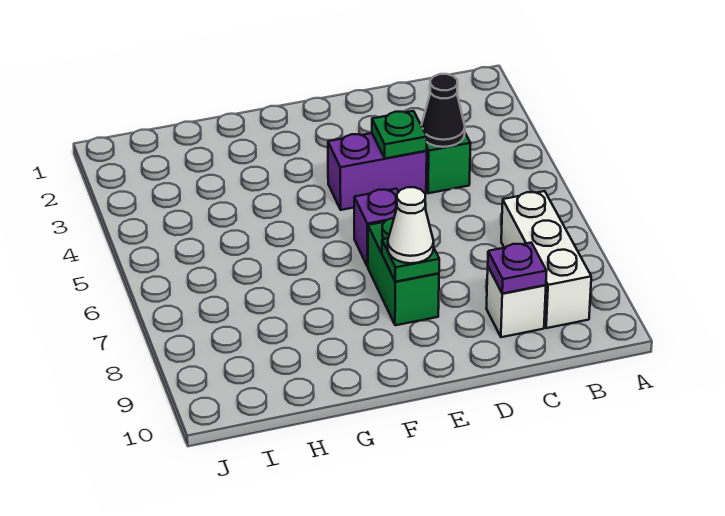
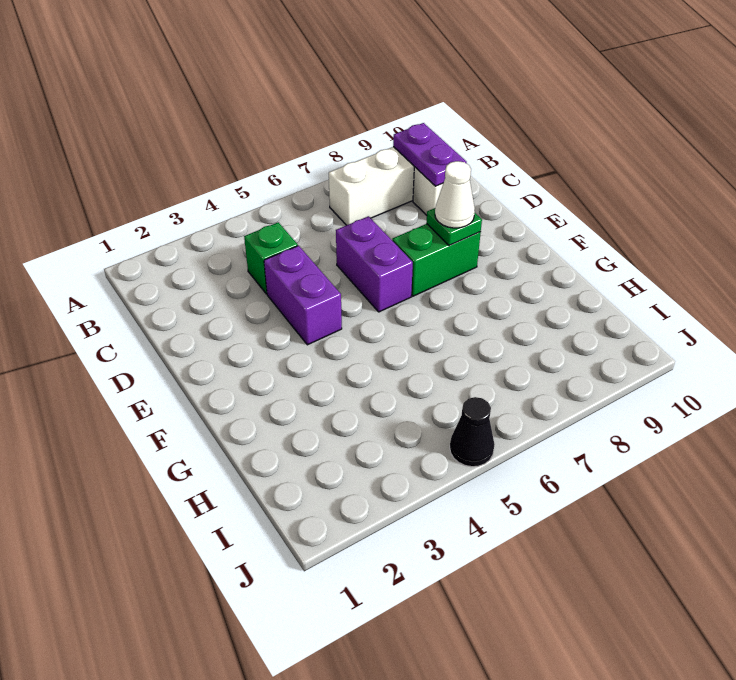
black cone C4 level 2 -> black cone J5 level 1
purple plate C9 level 2 -> purple plate B9:C9 level 2
green plate D4 level 2 -> none
purple brick E6 level 1 -> purple brick D6:E6 level 1

